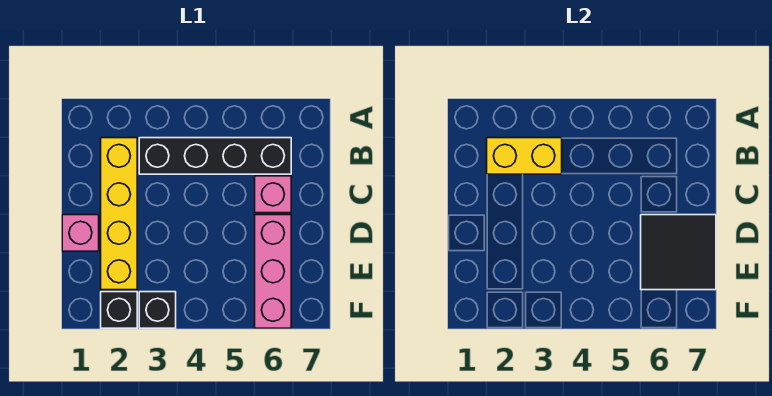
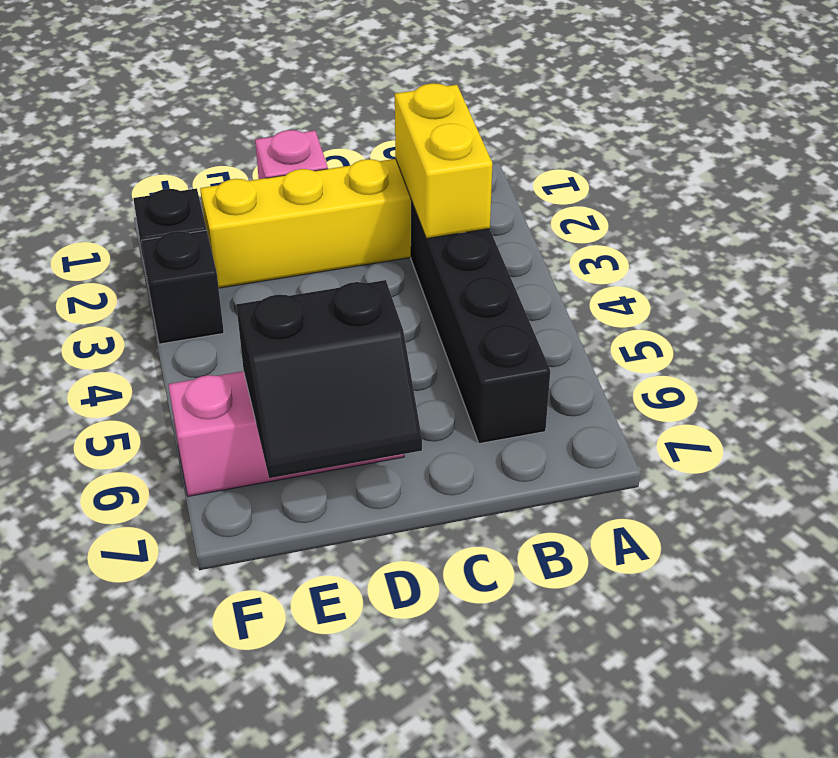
pink brick C6 level 1 -> none
black tile D6:E7 level 2 -> black slope D6:E7 level 2 top 6

